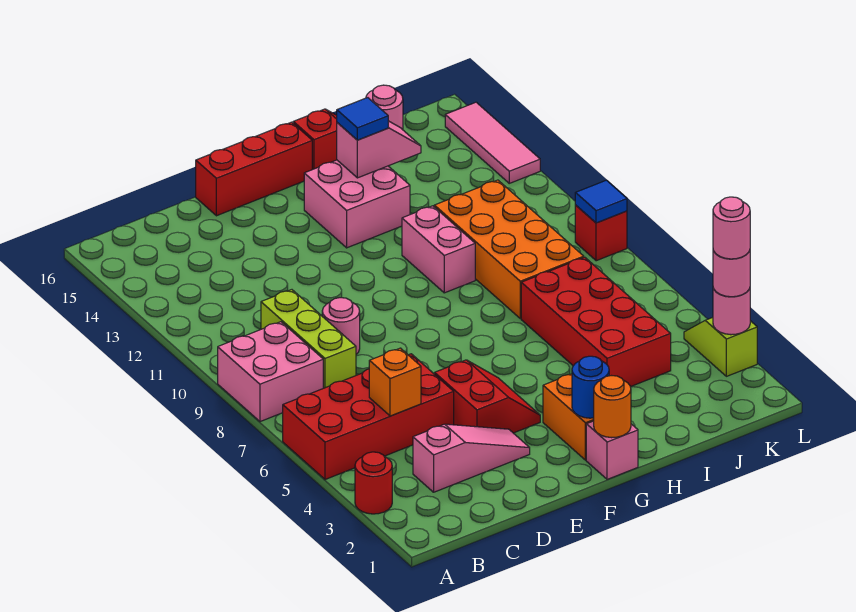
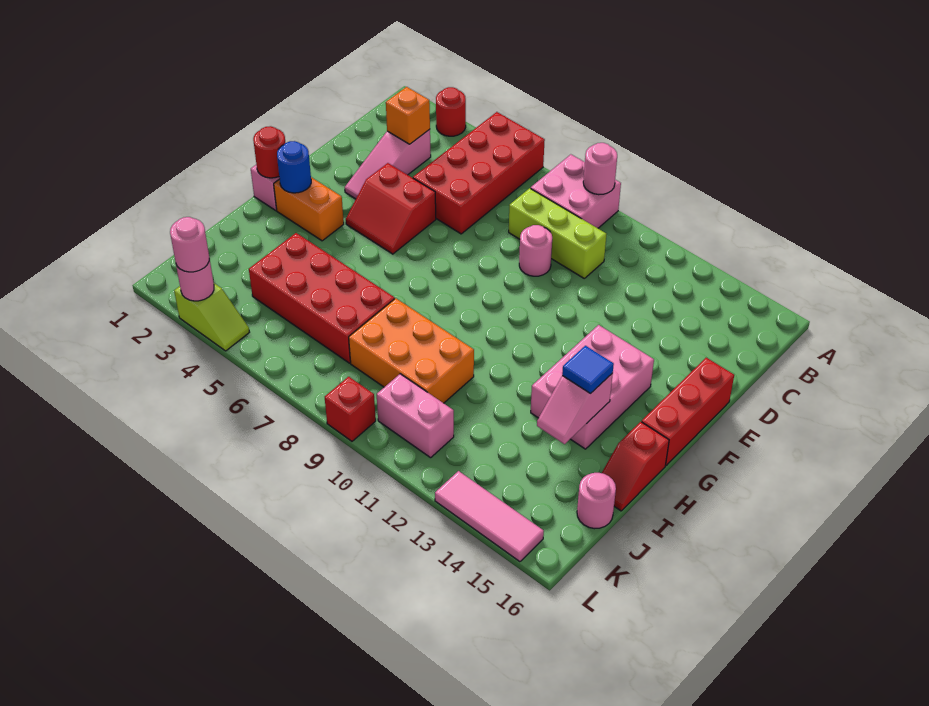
orange brick C5 level 2 -> orange brick C3 level 2
orange round brick G1 level 2 -> red round brick G1 level 2
pink brick G13:H14 level 1 -> pink brick F13:H14 level 1
pink brick H10:H11 level 1 -> pink brick K10:K11 level 1
orange brick I8:J11 level 1 -> orange brick I8:J10 level 1
pink round brick L3 level 4 -> pink round brick A9 level 2
blue tile L9 level 2 -> none

